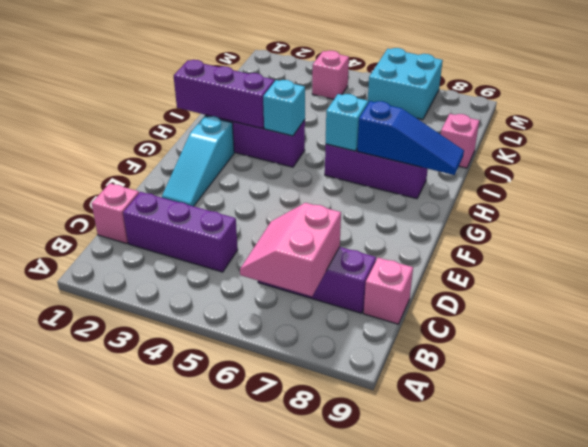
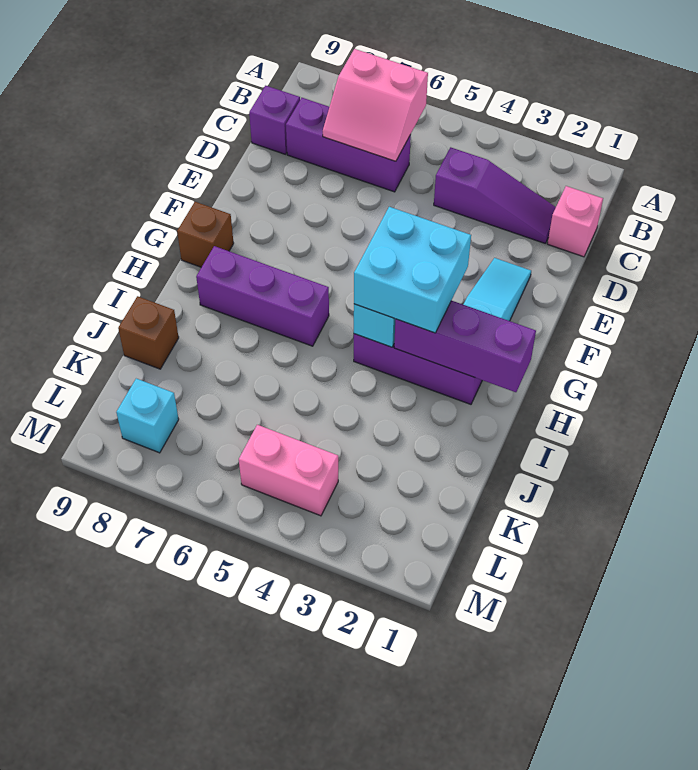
pink slope B6:C7 level 2 top 7 -> pink slope B6:C7 level 2 top B
purple brick C2:C4 level 1 -> purple slope C2:C4 level 1 top 4
pink brick C9 level 1 -> purple brick C9 level 1
none -> brown brick G9 level 1
cyan brick H6 level 2 -> cyan brick L8 level 1
blue slope H7:H9 level 2 top 7 -> none
pink brick J9 level 1 -> brown brick J9 level 1
pink brick L4 level 1 -> pink brick L4:L5 level 1
cyan brick L6:M7 level 1 -> cyan brick G3:H4 level 3

